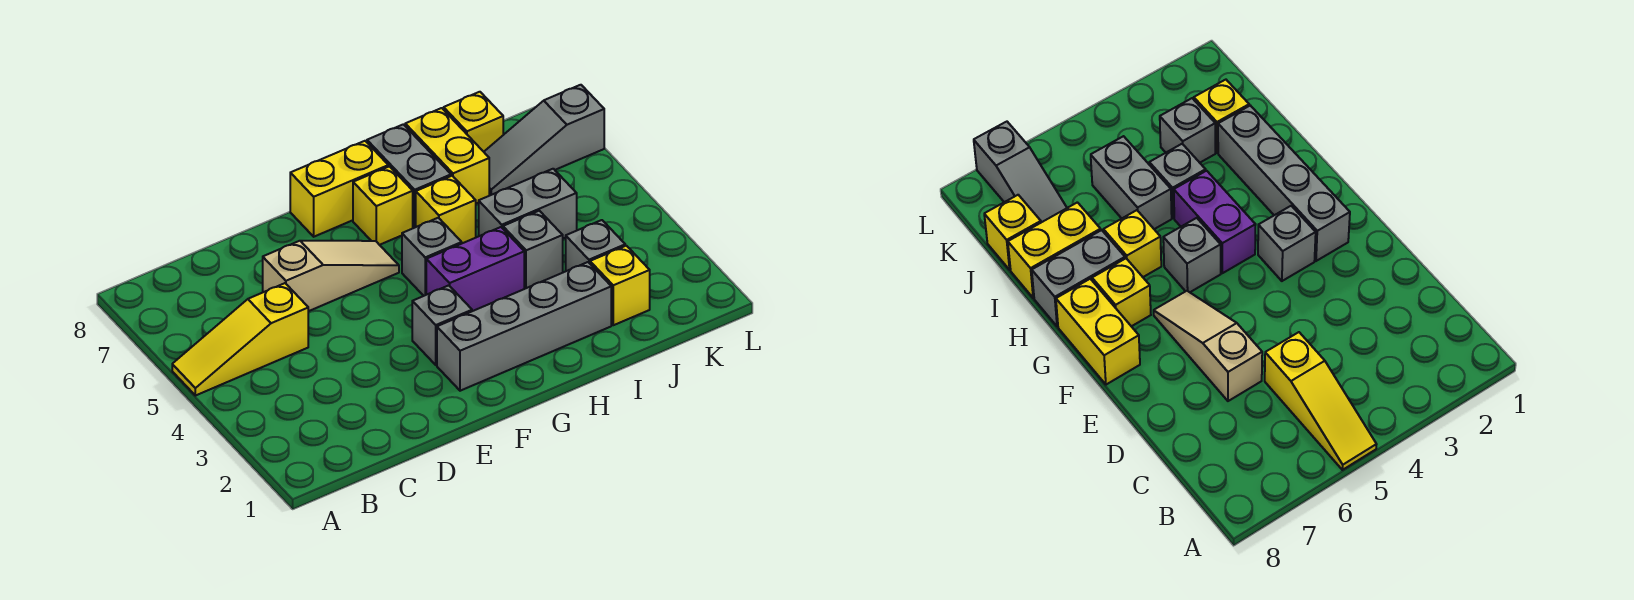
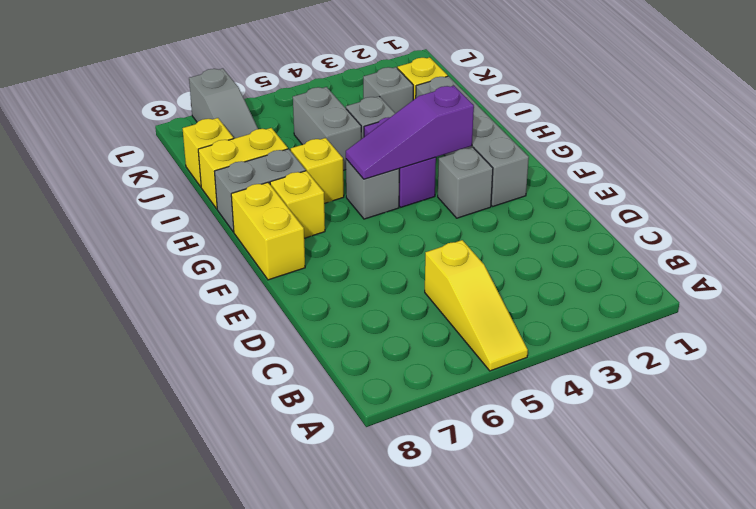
tan slope D6:F6 level 1 top D -> none
none -> purple slope G3:G5 level 2 top 3

